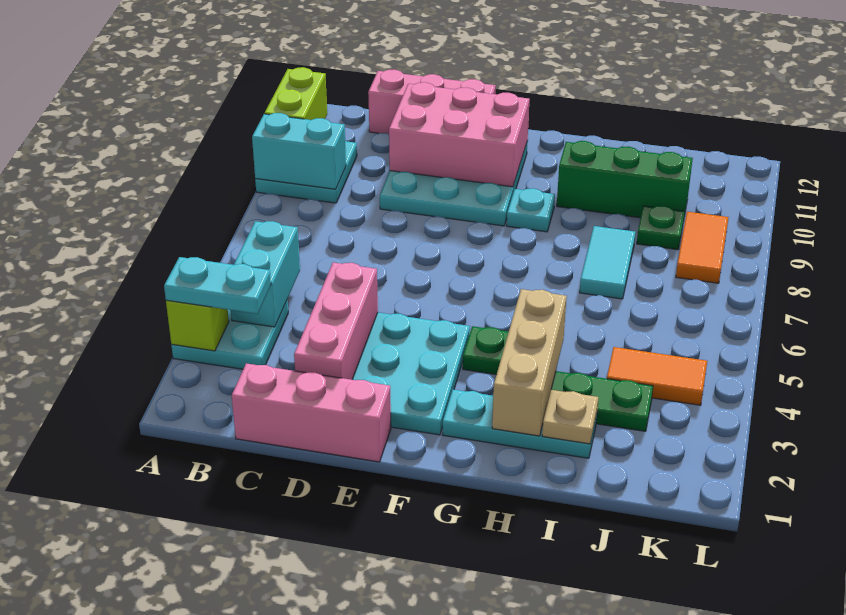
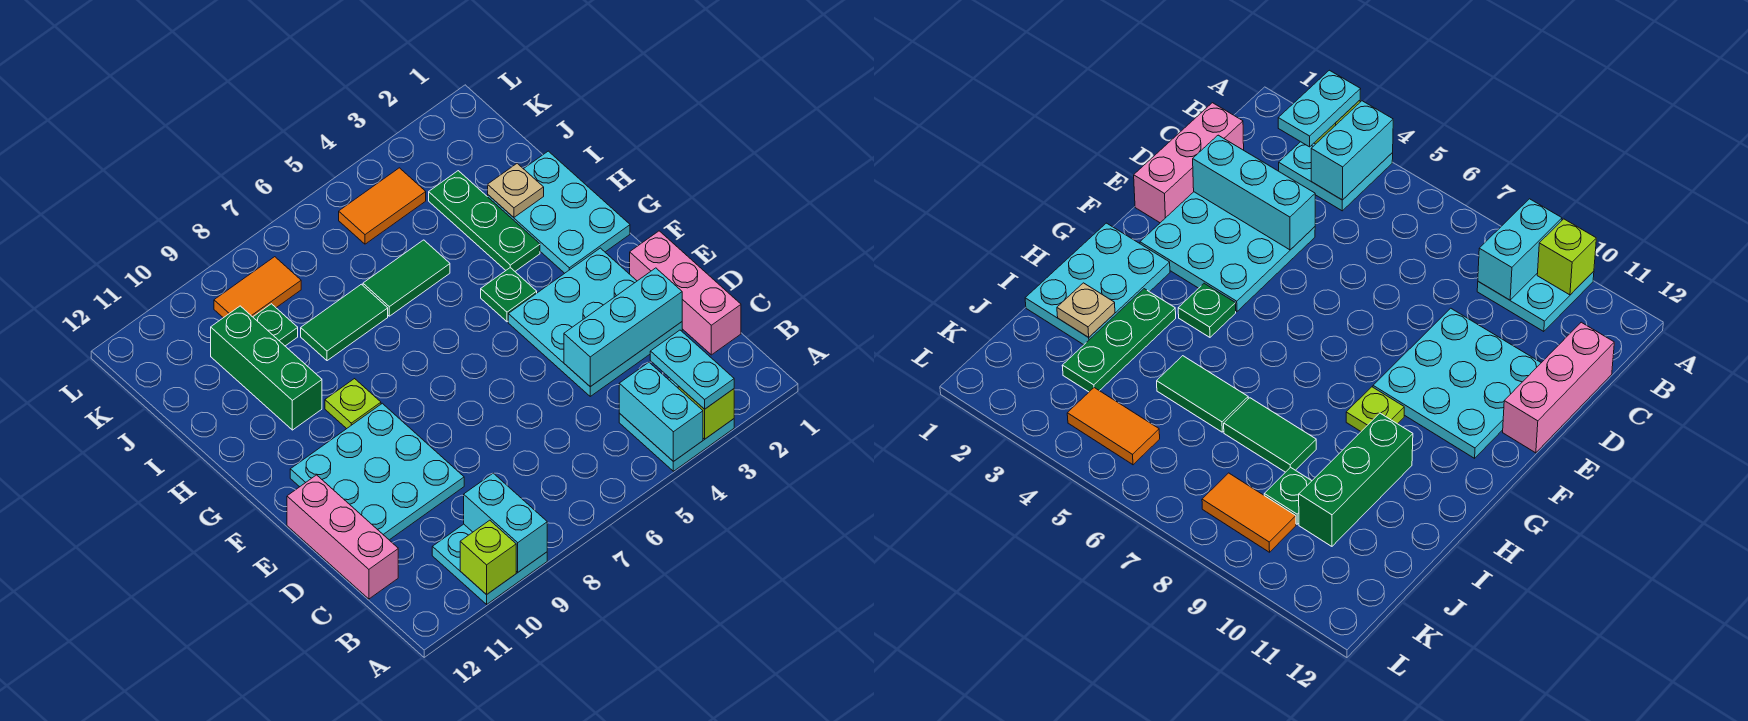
lime brick A10:A11 level 2 -> lime brick A10 level 2
cyan brick B4:B5 level 2 -> cyan brick A4:B4 level 2
pink brick D2:D4 level 2 -> cyan brick D2:D4 level 2
pink brick D10:F11 level 2 -> none
cyan plate G2:I2 level 1 -> cyan plate G1:I2 level 1
cyan plate G9 level 1 -> lime plate G9 level 1
tan brick H2:H4 level 2 -> none
none -> green tile I5:I6 level 1
cyan tile I7:I8 level 1 -> green tile I7:I8 level 1
orange tile J4:K4 level 1 -> orange tile K4:K5 level 1

